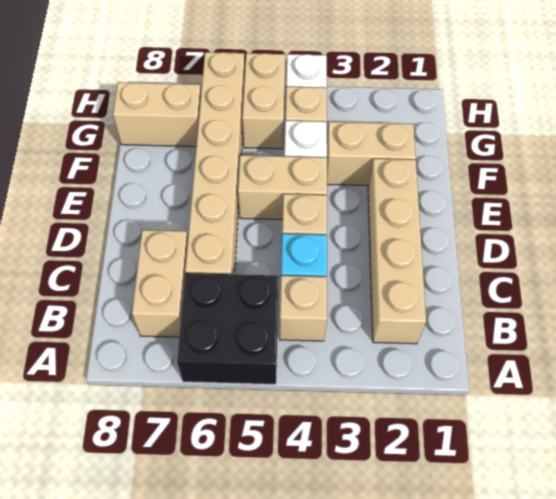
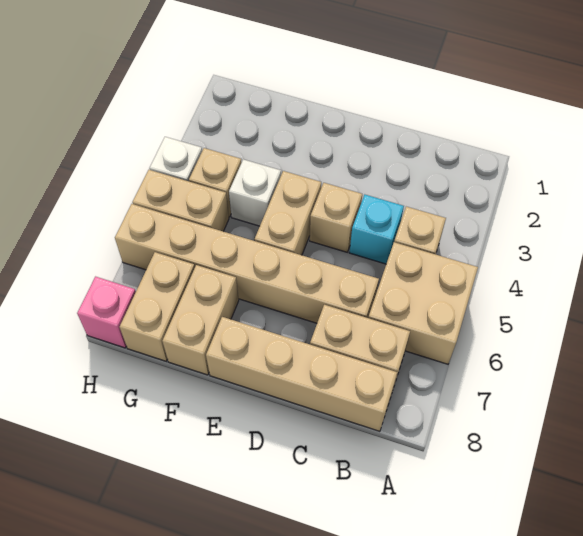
black brick A5:B6 level 1 -> tan brick A5:B6 level 1
tan brick B2:E2 level 1 -> tan brick B8:E8 level 1
tan brick F2:F3 level 1 -> tan brick F7:F8 level 1
none -> pink brick H8 level 1

